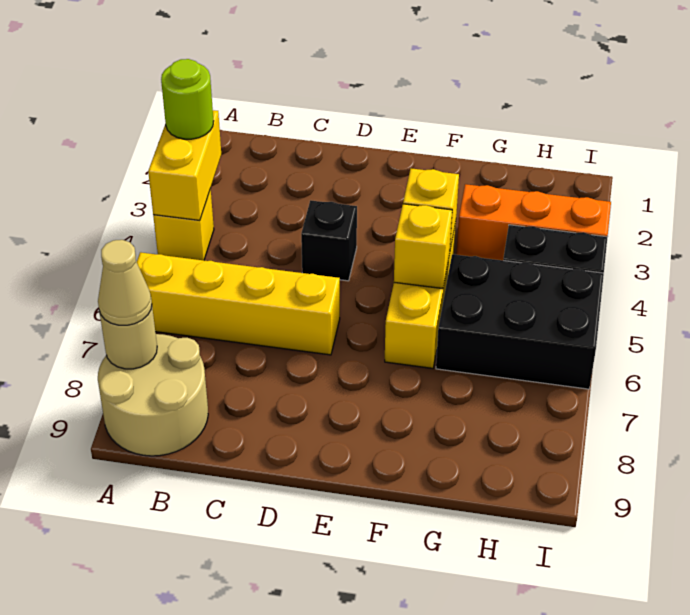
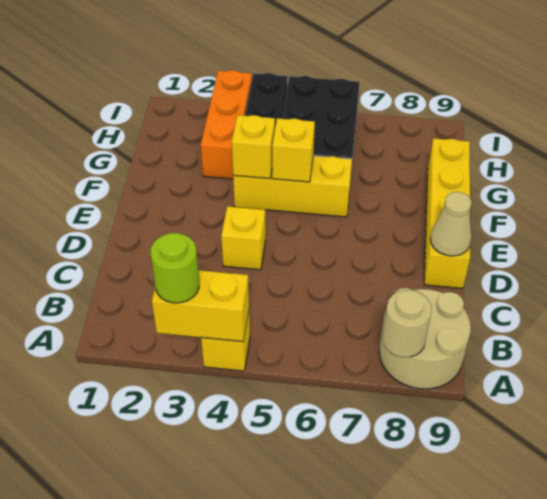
yellow brick A6:D6 level 1 -> yellow brick D9:G9 level 1
tan cone A8 level 3 -> tan cone D9 level 2
black brick D4 level 1 -> yellow brick D4 level 1

